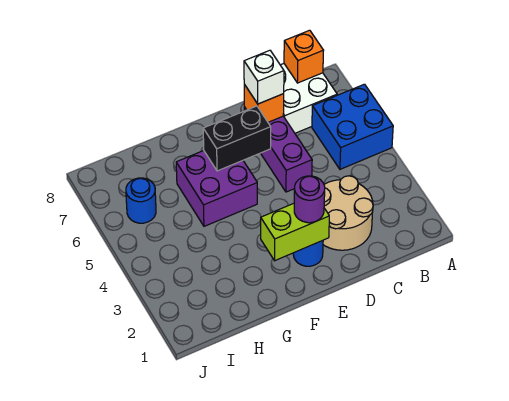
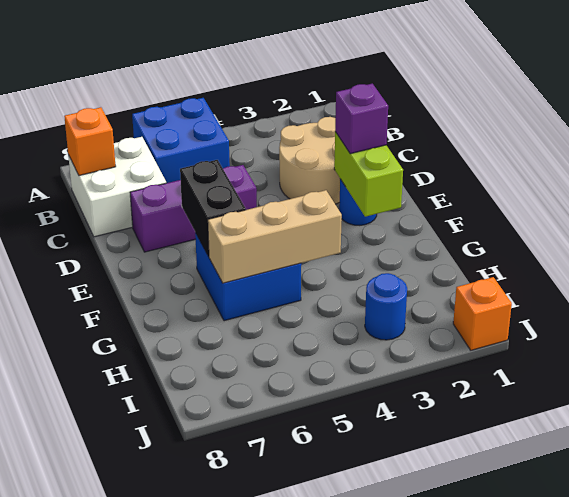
orange brick D7 level 2 -> orange brick J1 level 1
white brick D7 level 3 -> none
purple round brick E2 level 3 -> purple brick E2 level 3
purple brick F5:G6 level 1 -> blue brick F5:G6 level 1
none -> tan brick G4:G6 level 2
blue round brick I6 level 1 -> blue round brick I3 level 1

